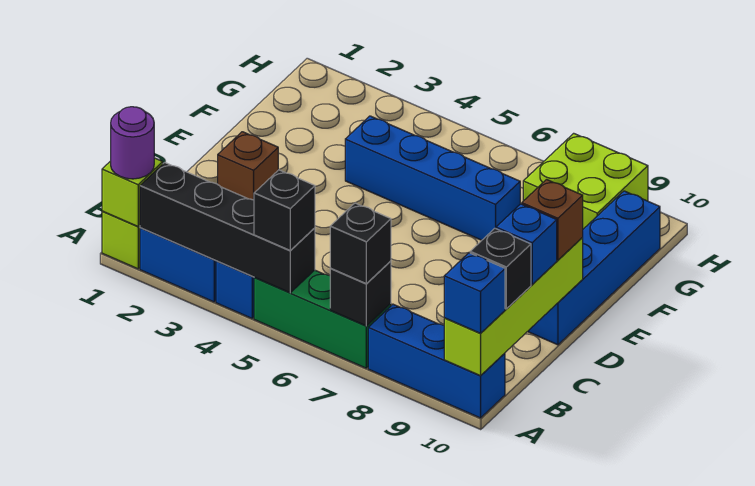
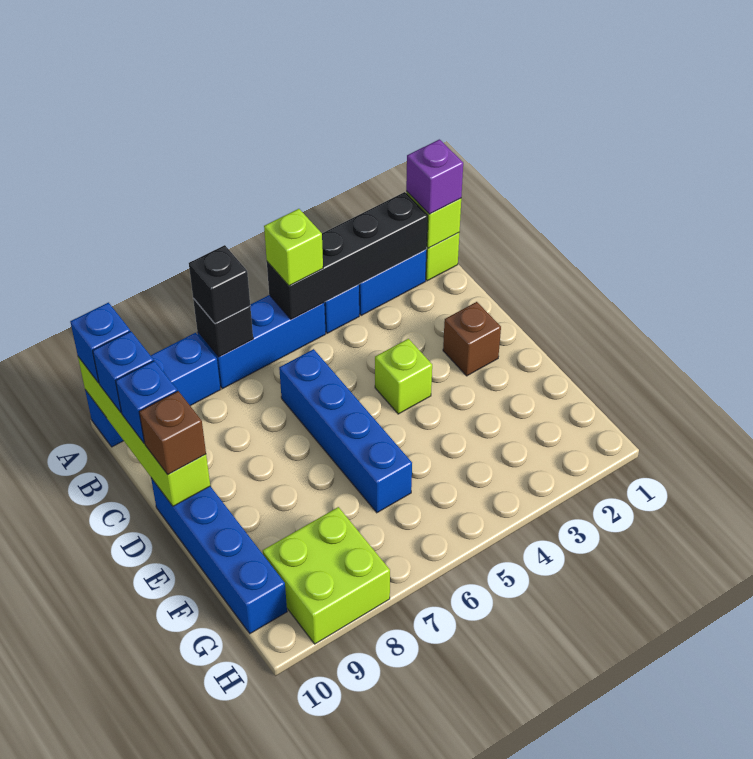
purple round brick A1 level 3 -> purple brick A1 level 3
green brick A5:A7 level 1 -> blue brick A5:A7 level 1
black brick A5 level 3 -> lime brick A5 level 3
black brick B10 level 3 -> blue brick B10 level 3
none -> lime brick D4 level 1
blue brick F4:F7 level 1 -> blue brick C6:F6 level 1

